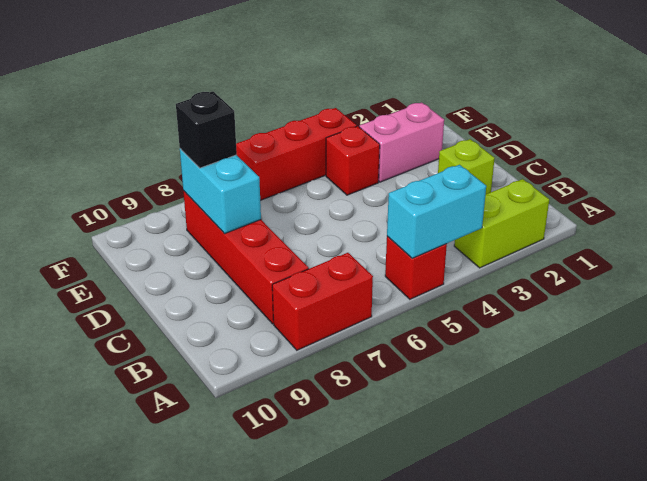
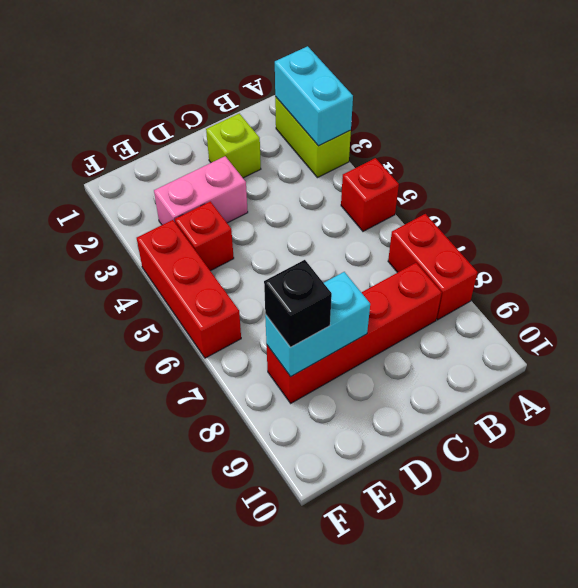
cyan brick A4:A5 level 2 -> cyan brick A2:A3 level 2
pink brick E2:E3 level 1 -> pink brick D3:E3 level 1

